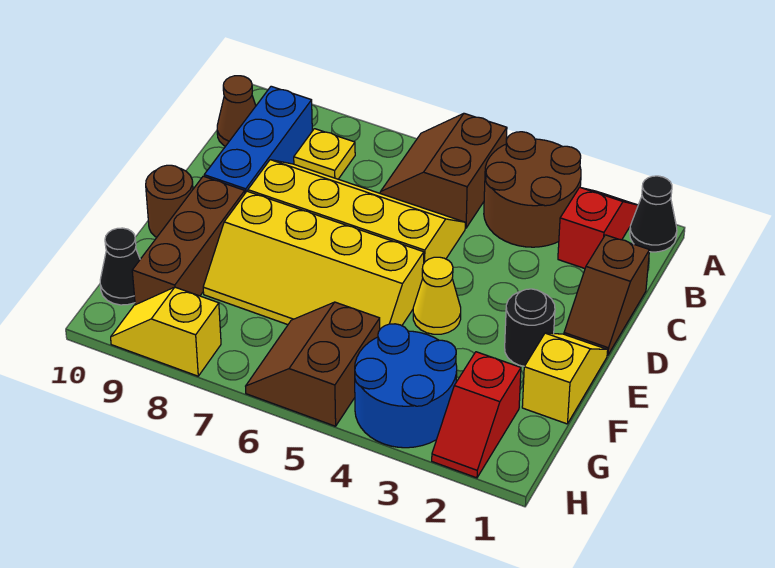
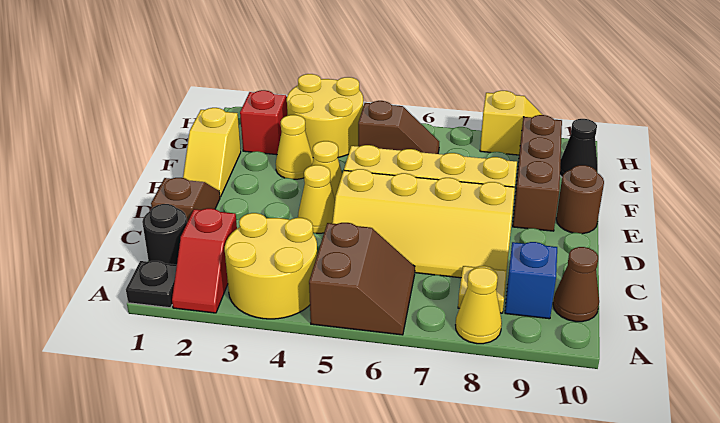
black cone A1 level 1 -> black plate A1 level 1
brown round brick A3:B4 level 1 -> yellow round brick A3:B4 level 1
none -> yellow cone A8 level 1
blue brick B9:D9 level 1 -> blue brick B9 level 1
none -> yellow cone D4 level 1
black round brick E2 level 1 -> black round brick B1 level 1
none -> yellow cone F3 level 1
blue round brick G3:H4 level 1 -> yellow round brick G3:H4 level 1
brown slope G5:H6 level 1 top 5 -> brown slope G5:G6 level 1 top 5

